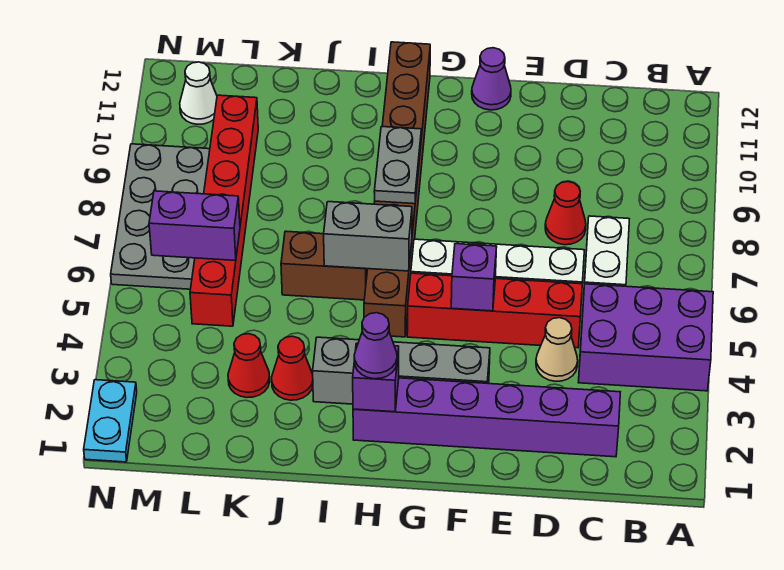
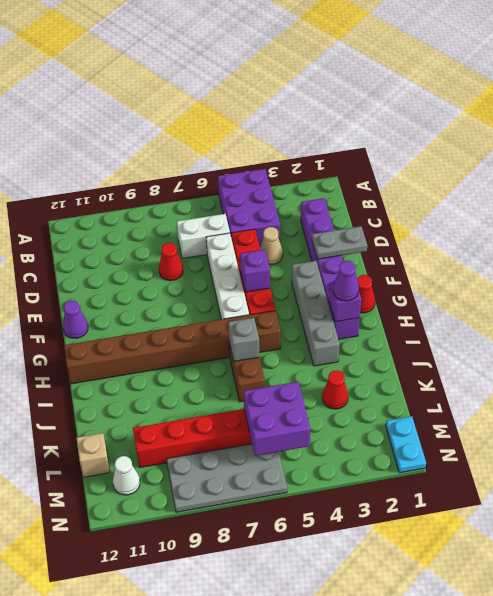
grey brick H6:I6 level 2 -> grey brick I6 level 2
grey plate H8:H9 level 2 -> grey plate E1:E2 level 2
red cone J3 level 1 -> red cone G1 level 1
purple brick L6:M6 level 2 -> purple brick L5:M6 level 2
none -> tan brick L12 level 1
cyan plate N1:N2 level 1 -> cyan plate M1:N1 level 1

